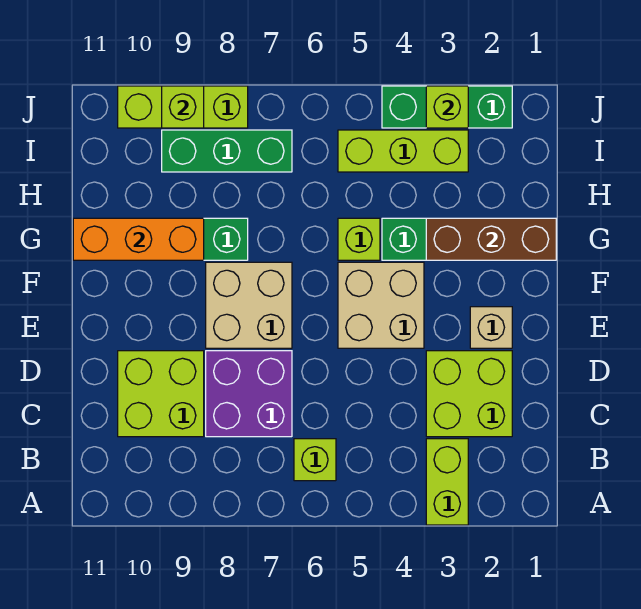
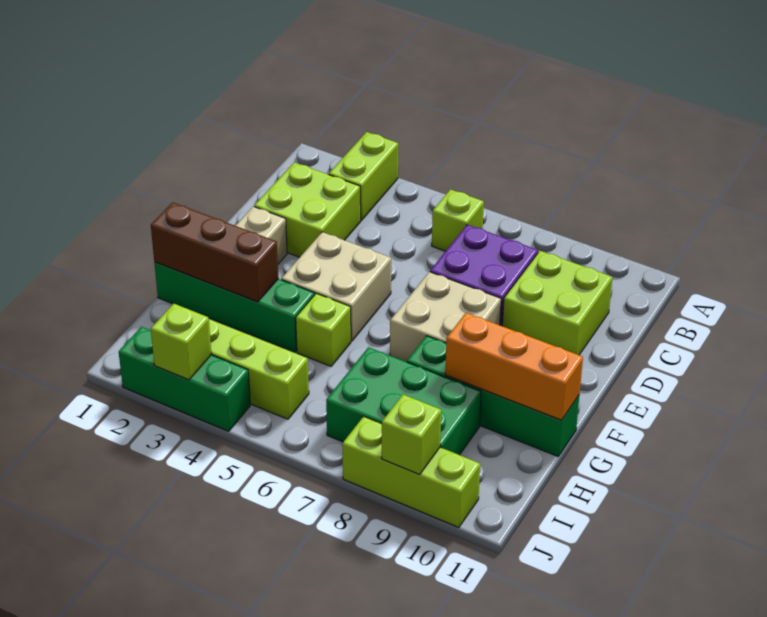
green brick I7:I9 level 1 -> green brick H7:I9 level 1

